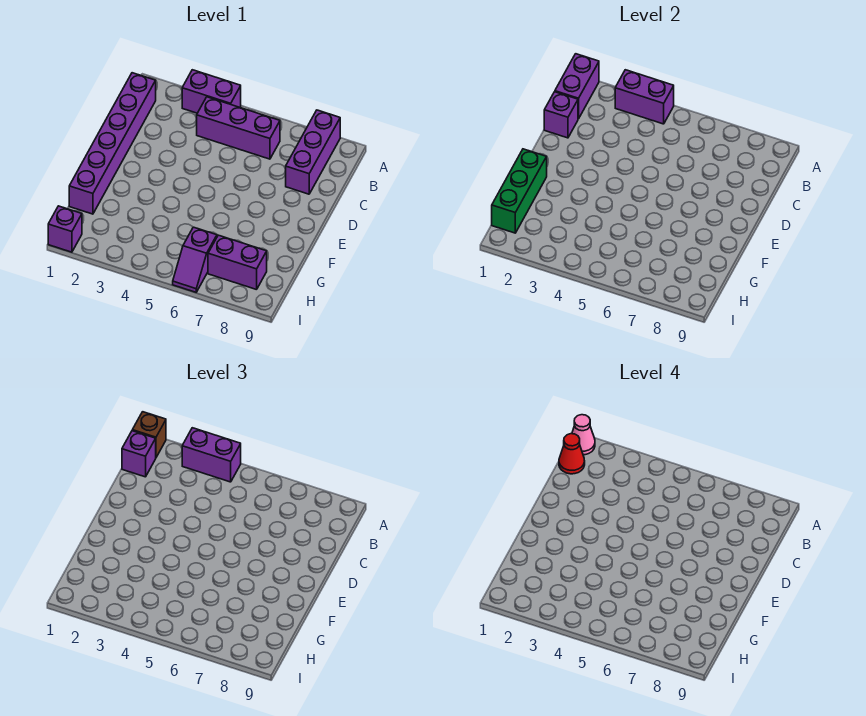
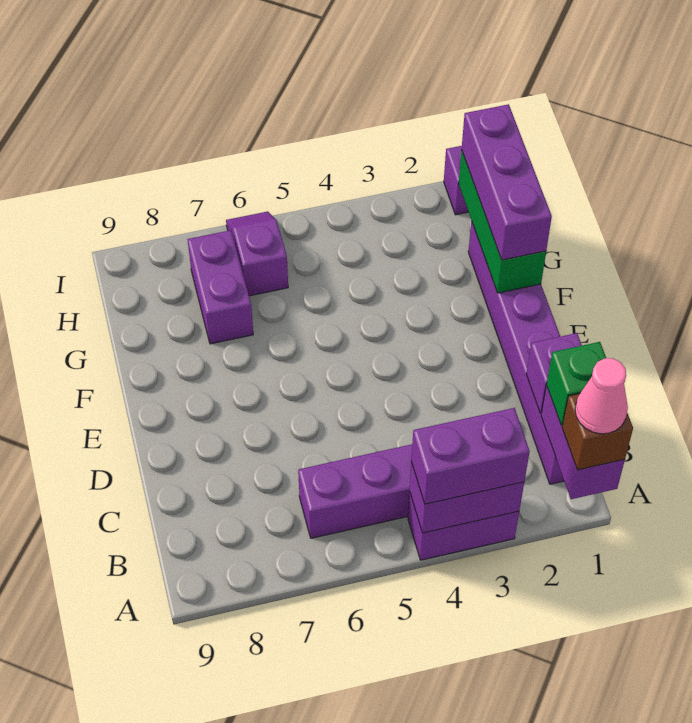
purple brick A8:C8 level 1 -> purple brick F1:H1 level 3
purple brick B1 level 3 -> green brick B1 level 3
red cone B1 level 4 -> none
purple brick H7:H8 level 1 -> purple brick G7:H7 level 1

